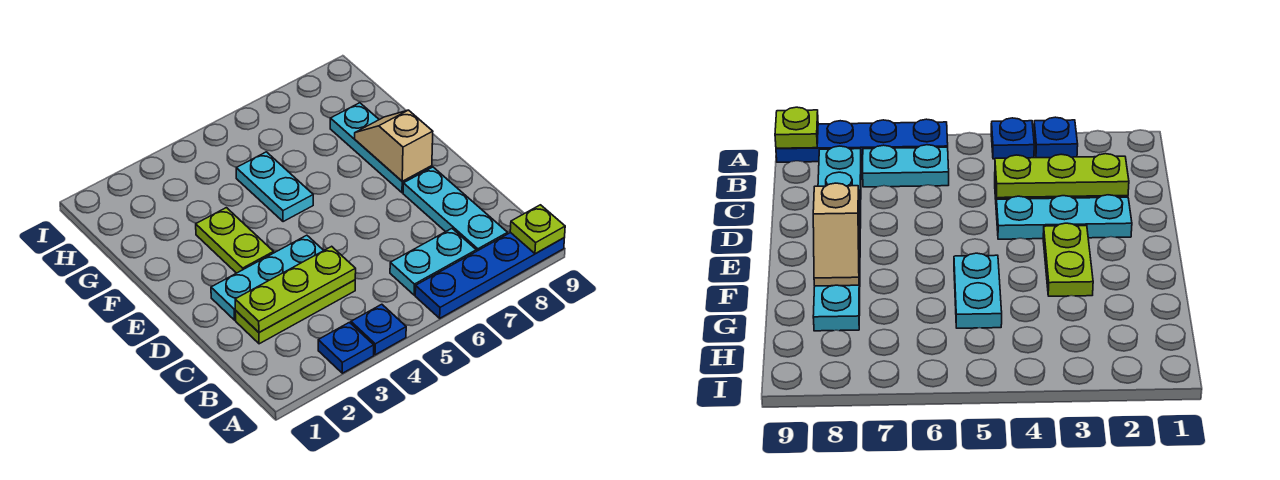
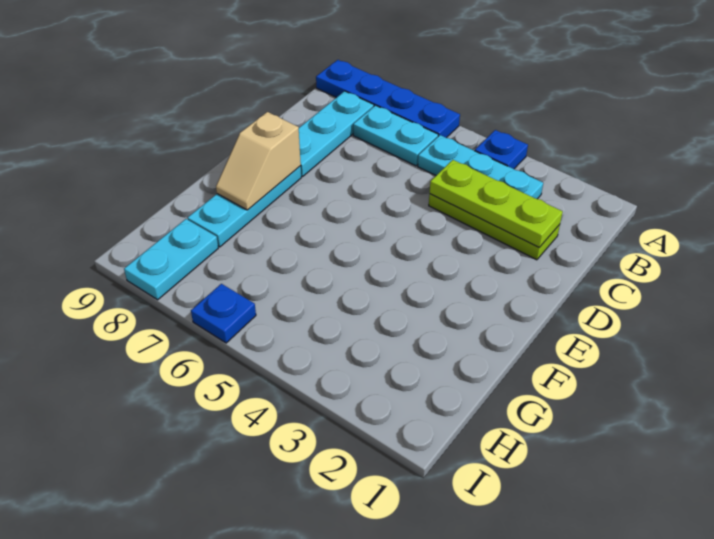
blue plate A3 level 1 -> blue plate I6 level 1
lime plate A9 level 2 -> none
cyan plate D2:D4 level 1 -> cyan plate B3:B5 level 1
lime plate E3:F3 level 1 -> none
cyan plate F5:G5 level 1 -> cyan plate H8:I8 level 1

